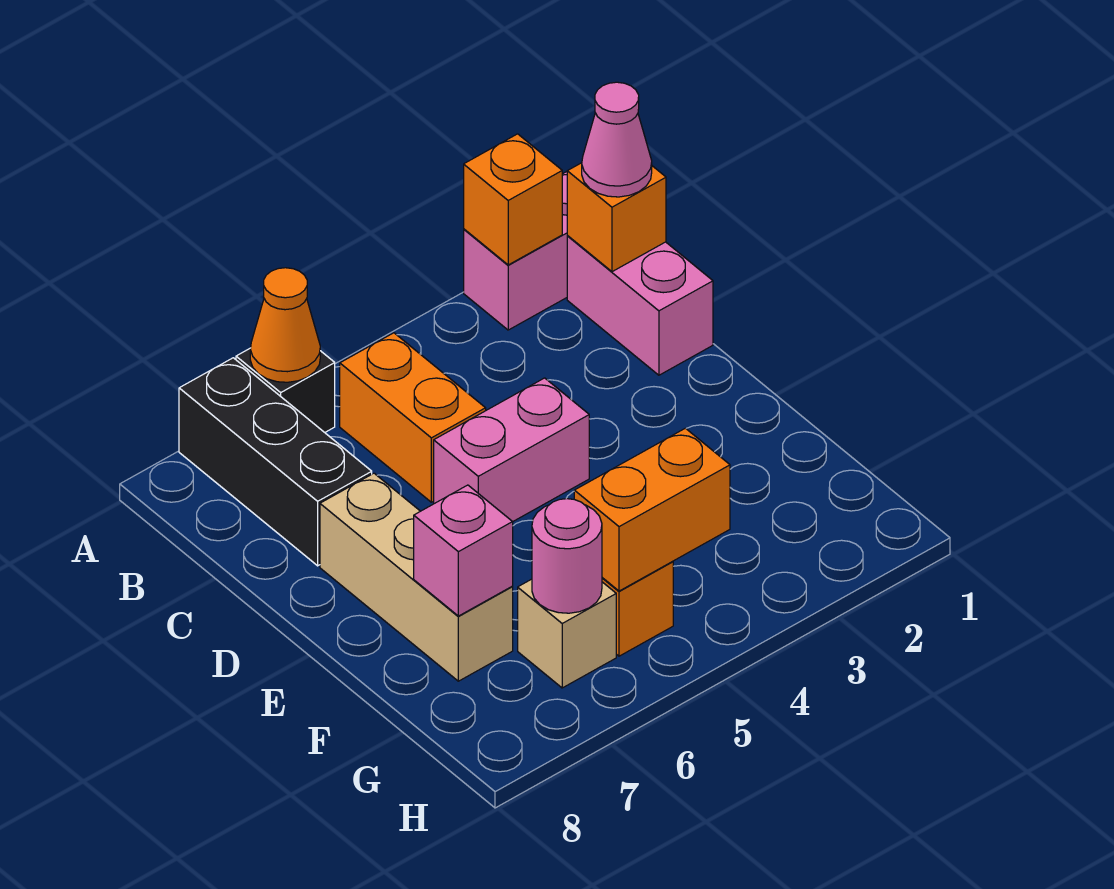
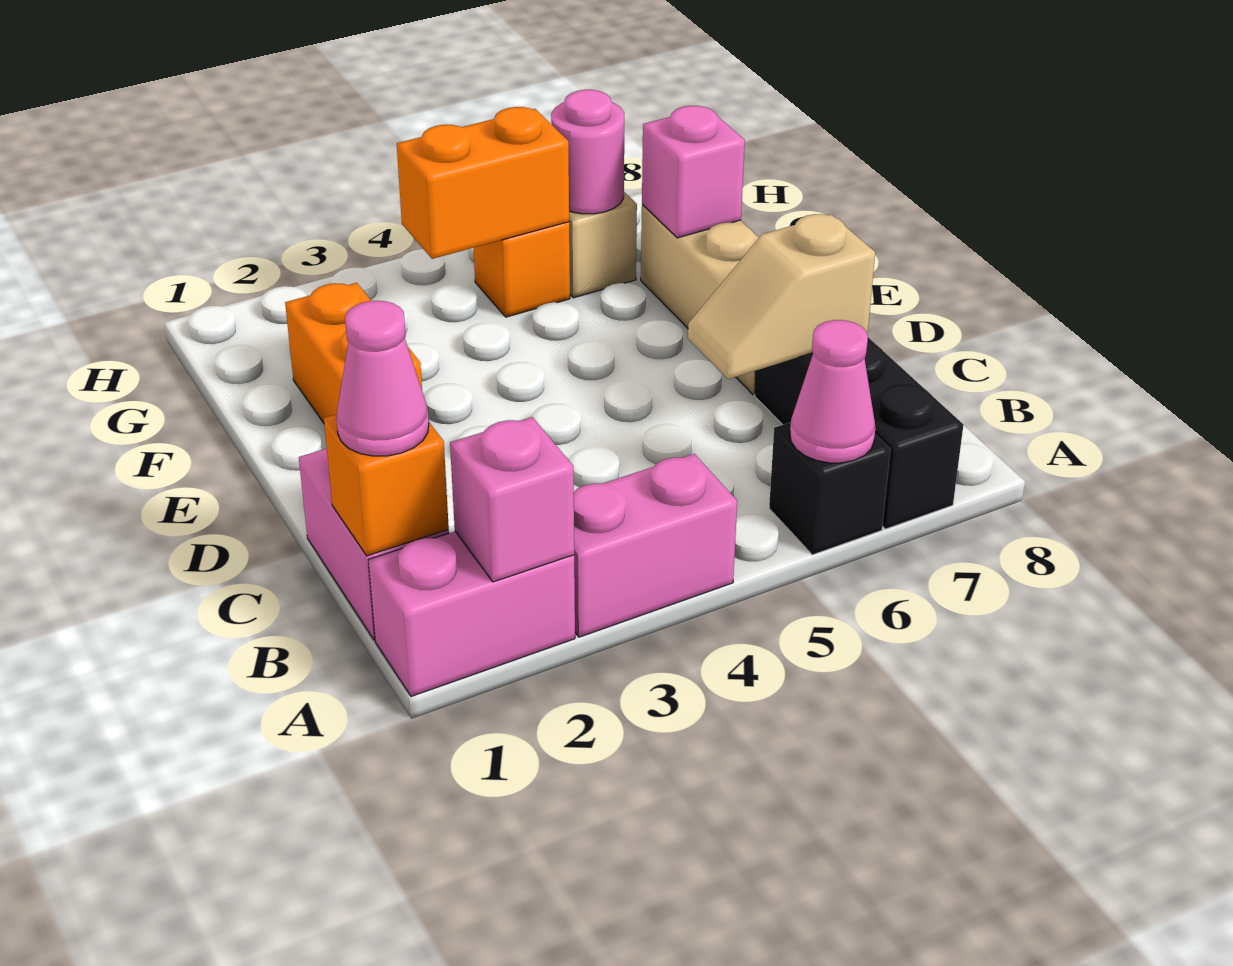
orange brick A2 level 2 -> pink brick A2 level 2
orange cone A6 level 2 -> pink cone A6 level 2
orange brick B5:C5 level 1 -> orange brick E2:F2 level 1
none -> tan slope C6:C7 level 2 top 7
pink brick D4:D5 level 1 -> pink brick A3:A4 level 1

